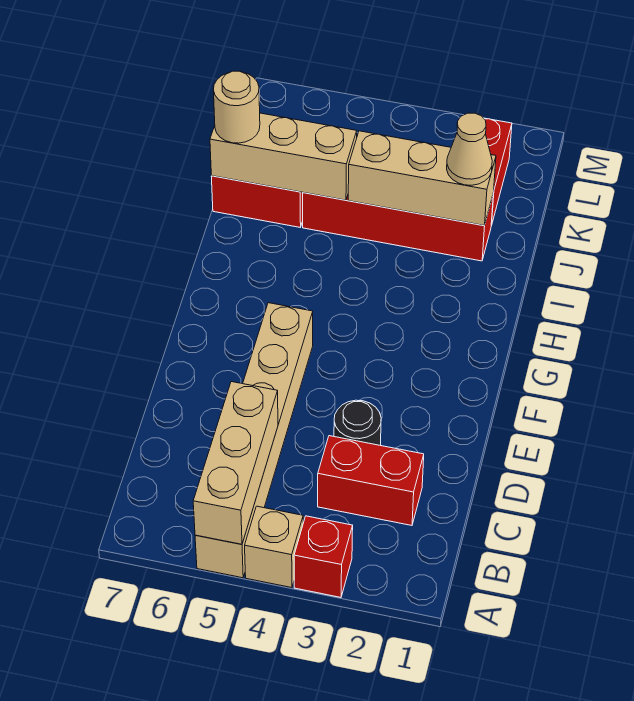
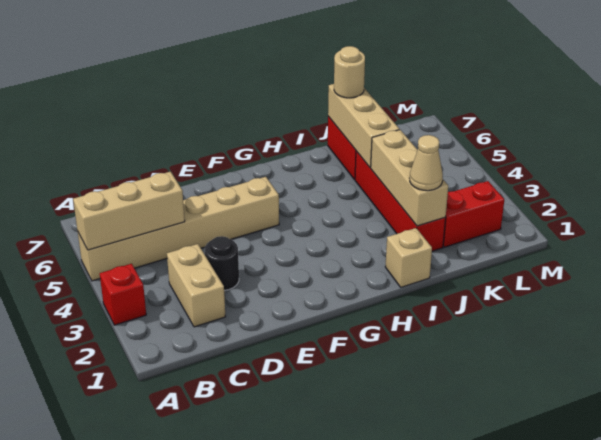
tan brick A4 level 1 -> tan brick I1 level 1
red brick C2:C3 level 1 -> tan brick C2:C3 level 1

